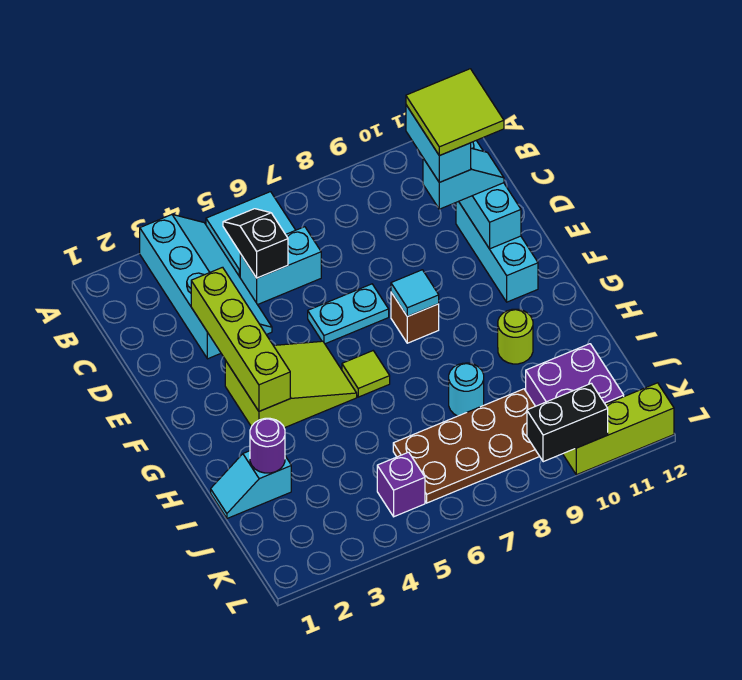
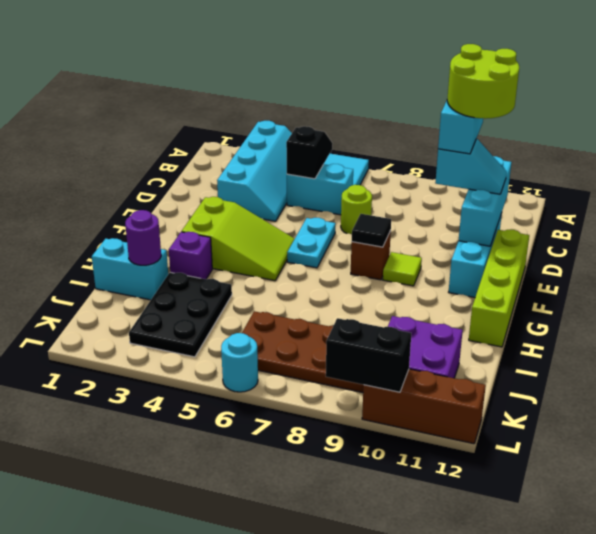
lime tile C10:D11 level 5 -> lime round brick C10:D11 level 5
lime brick D3:G3 level 2 -> lime brick E12:H12 level 1
cyan plate E6:E7 level 1 -> cyan plate E6:F6 level 1
cyan tile F8 level 2 -> black tile F8 level 2
lime tile G6 level 1 -> lime tile F9 level 1
lime round brick H10 level 1 -> lime round brick D7 level 1
cyan slope I1:I2 level 1 top 2 -> cyan brick I1:I2 level 1
none -> black plate I3:K4 level 1
cyan round brick I8 level 1 -> cyan round brick L6 level 1
purple brick K5 level 1 -> purple brick H3 level 1
lime brick L10:L12 level 1 -> brown brick L10:L12 level 1

